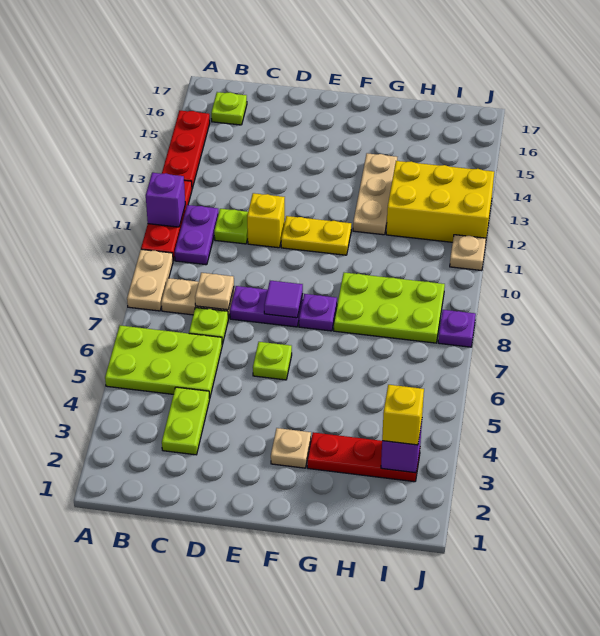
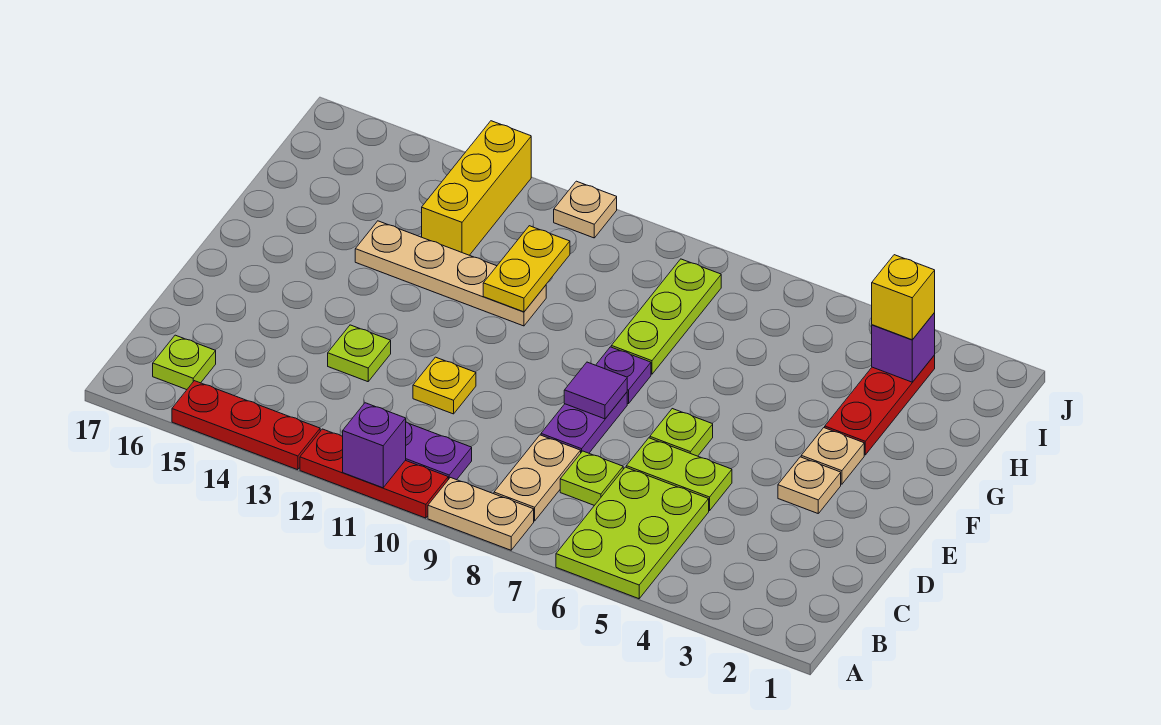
lime plate C3:C4 level 1 -> lime plate D5:D6 level 1
tan plate C8 level 2 -> tan plate E3 level 1
lime plate C11 level 1 -> lime plate D13 level 1
yellow brick D11 level 1 -> yellow plate D11 level 1
yellow plate E11:F11 level 1 -> yellow plate G11:H11 level 2
lime plate G8:I9 level 1 -> lime plate G8:I8 level 1
tan plate G12:G14 level 1 -> tan plate G11:G14 level 1
yellow brick H12:J13 level 1 -> yellow brick H13:J13 level 1
purple plate J8 level 1 -> none

